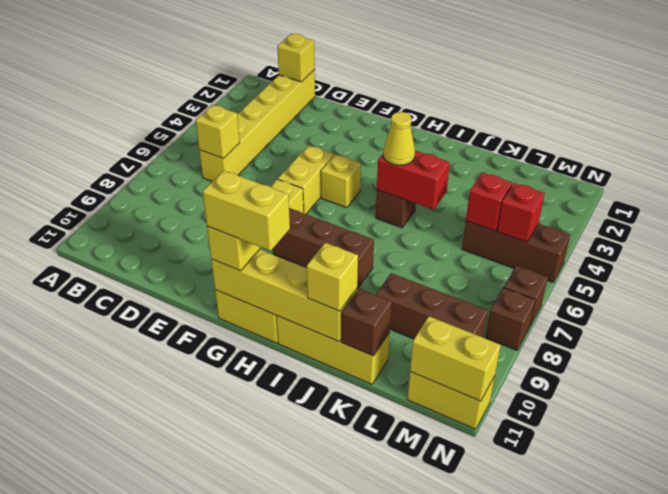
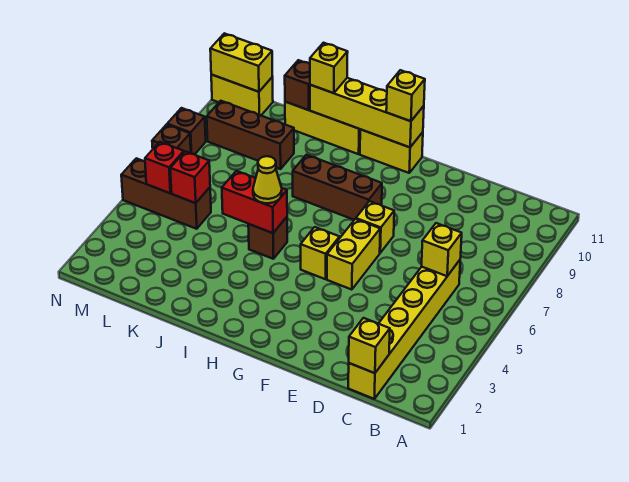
yellow brick G11:H11 level 4 -> none

